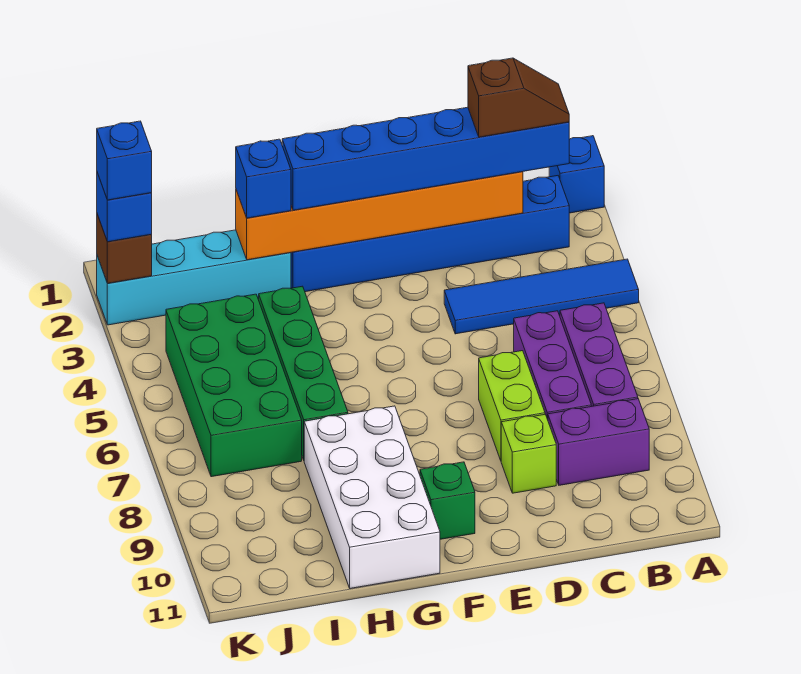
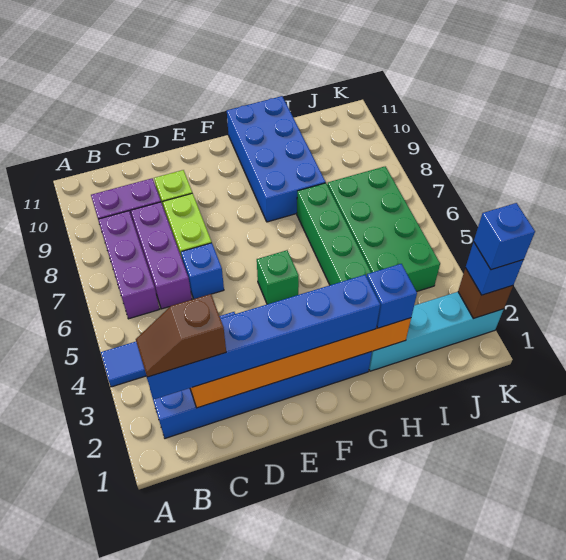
blue brick A1 level 1 -> blue brick D6 level 1
green brick F10 level 1 -> green brick F5 level 1
white brick G8:H11 level 1 -> blue brick G8:H11 level 1

